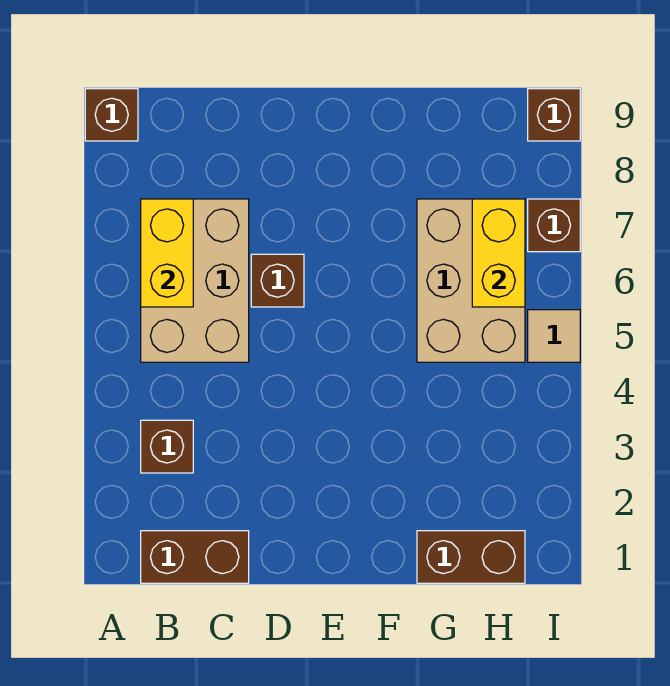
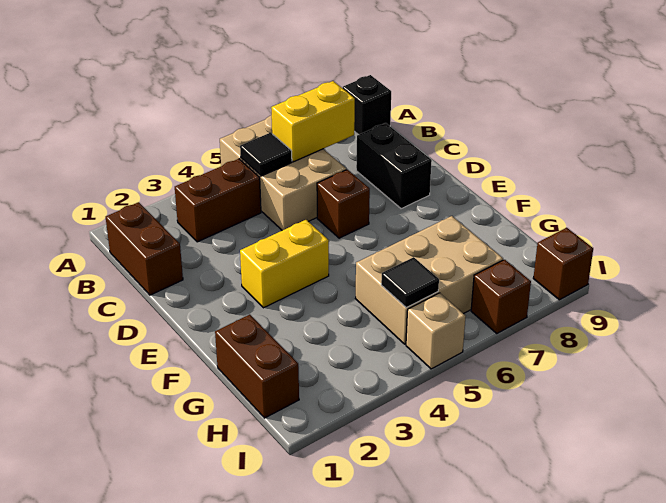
brown brick A9 level 1 -> black brick A9 level 1
brown brick B3 level 1 -> brown brick B3:B4 level 1
tan brick B5:C7 level 1 -> tan brick A5:C6 level 1
none -> black tile B5 level 2
none -> black brick C8:D8 level 1
none -> black tile H5 level 2
yellow brick H6:H7 level 2 -> yellow brick E3:E4 level 1
tan tile I5 level 1 -> tan brick I5 level 1

